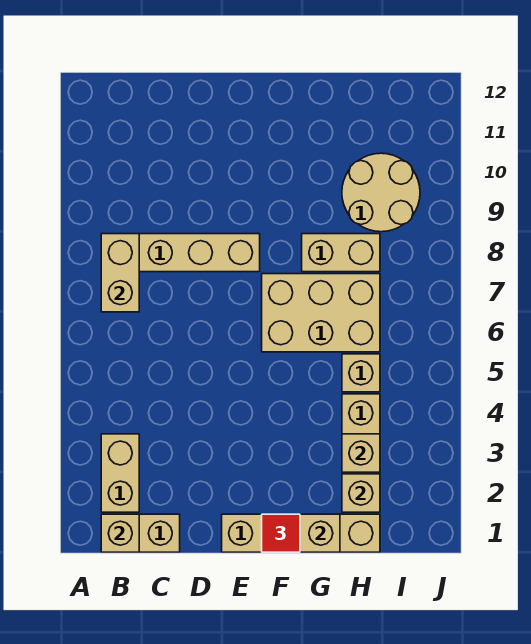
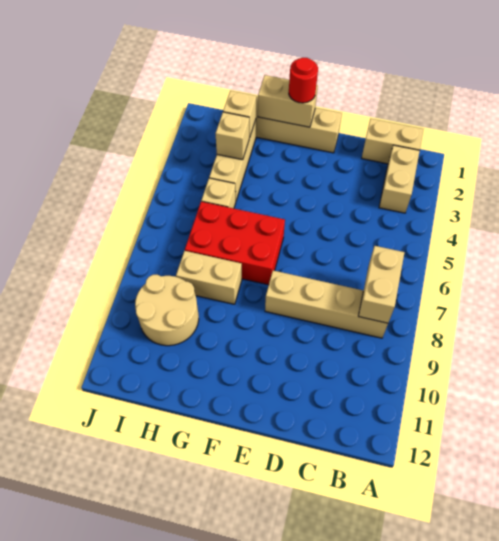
tan brick B1 level 2 -> none
red tile F1 level 3 -> red round brick F1 level 3
tan brick F6:H7 level 1 -> red brick F6:H7 level 1

